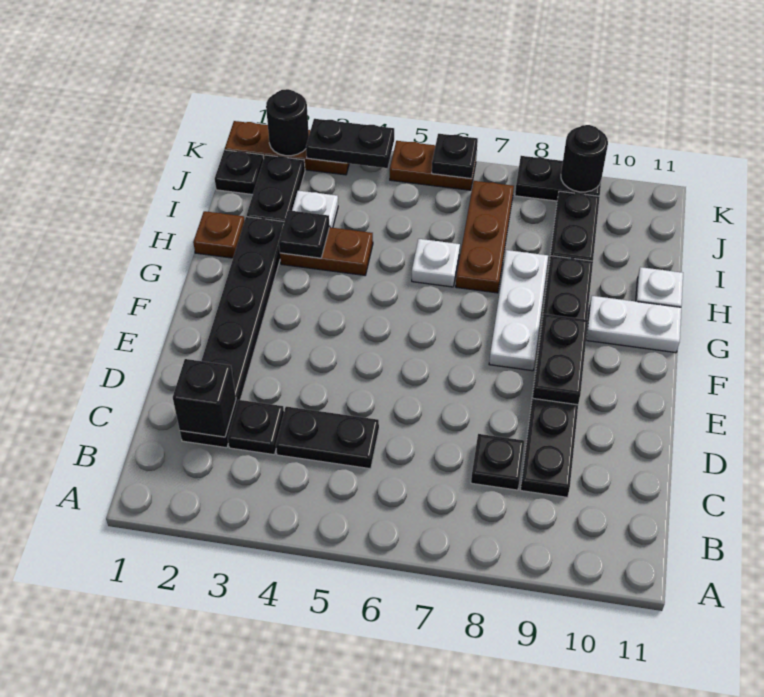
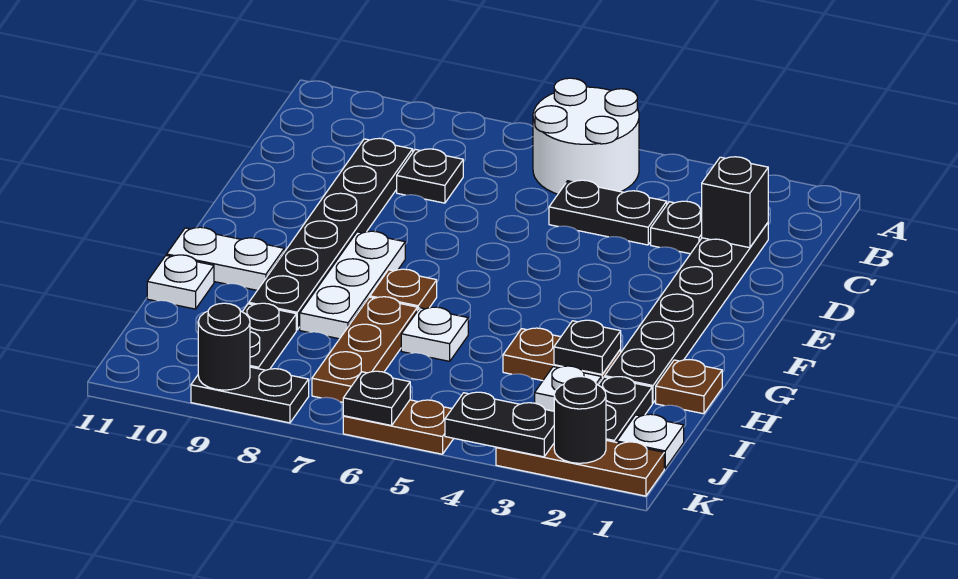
none -> white round brick A5:B6 level 1
black plate E9:F9 level 2 -> none
none -> brown plate G7 level 1
black plate J1 level 1 -> white plate J1 level 1

